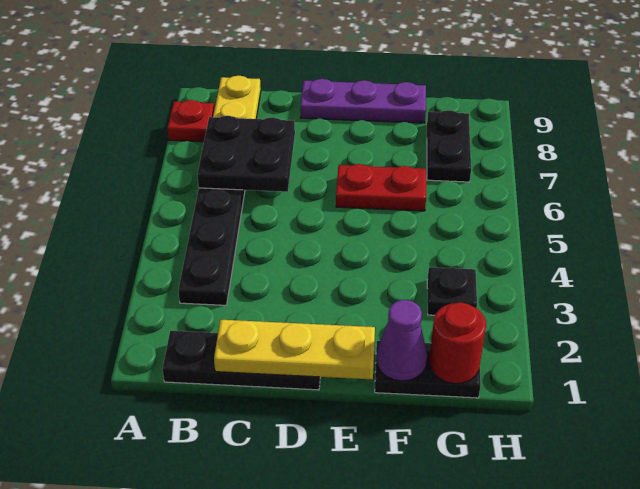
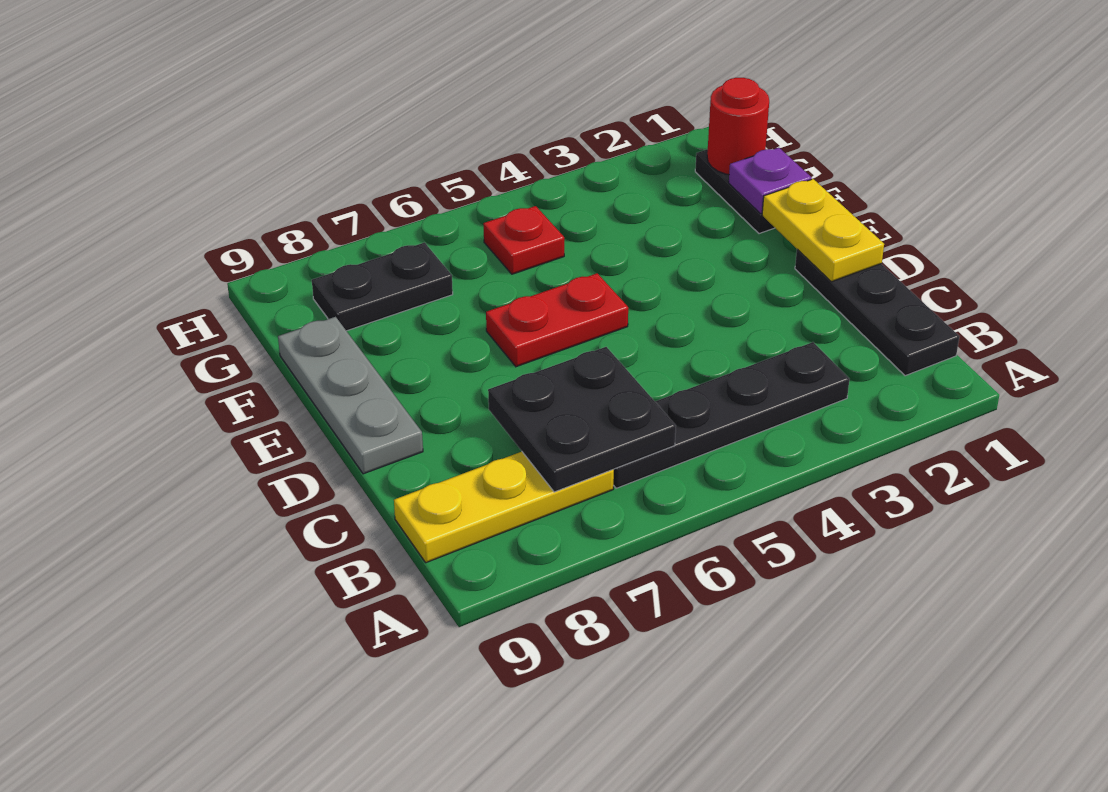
red plate A8 level 1 -> red plate G5 level 1
yellow plate C1:E1 level 2 -> yellow plate D1:E1 level 2
purple plate D9:F9 level 1 -> grey plate D9:F9 level 1
red plate E6:F6 level 1 -> red plate E5:E6 level 1
purple cone F1 level 2 -> purple plate F1 level 2
black plate G3 level 1 -> none

